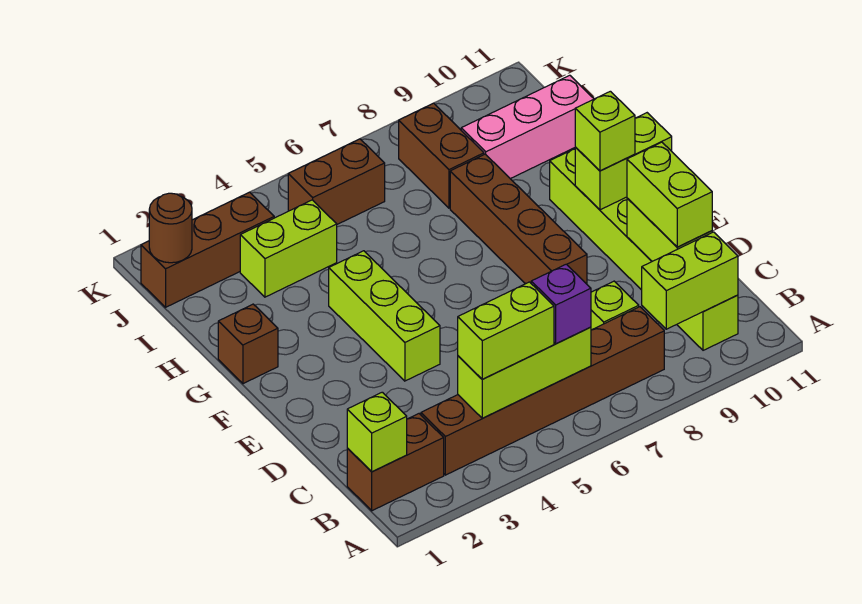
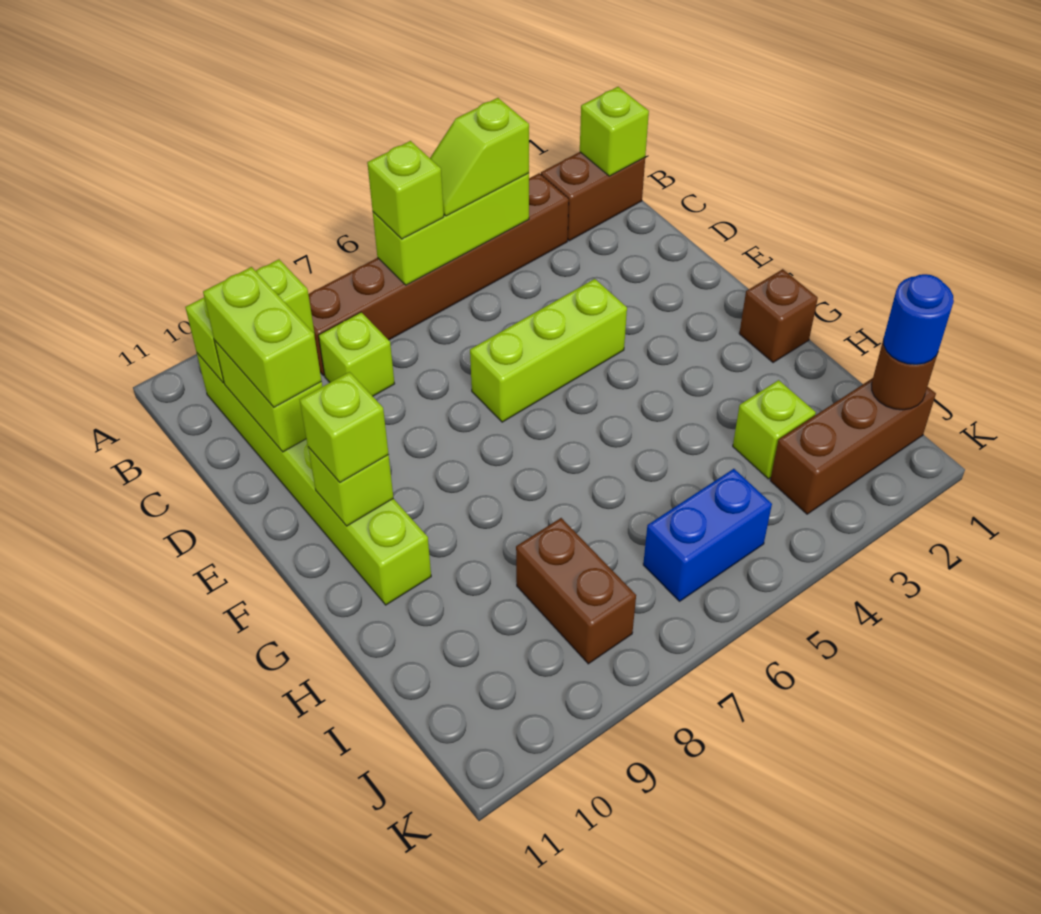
lime brick B4:B5 level 3 -> lime slope B4:B5 level 3 top 4
purple brick B6 level 3 -> lime brick B6 level 3
lime brick E4:G4 level 1 -> lime brick E4:E6 level 1
brown brick E8:H8 level 1 -> none
lime brick F10:F11 level 2 -> lime brick F10 level 2
lime brick I3:I4 level 1 -> lime brick I3 level 1
pink brick I9:I11 level 1 -> none
none -> blue round brick J1 level 3
brown brick J5:J6 level 1 -> blue brick J5:J6 level 1

